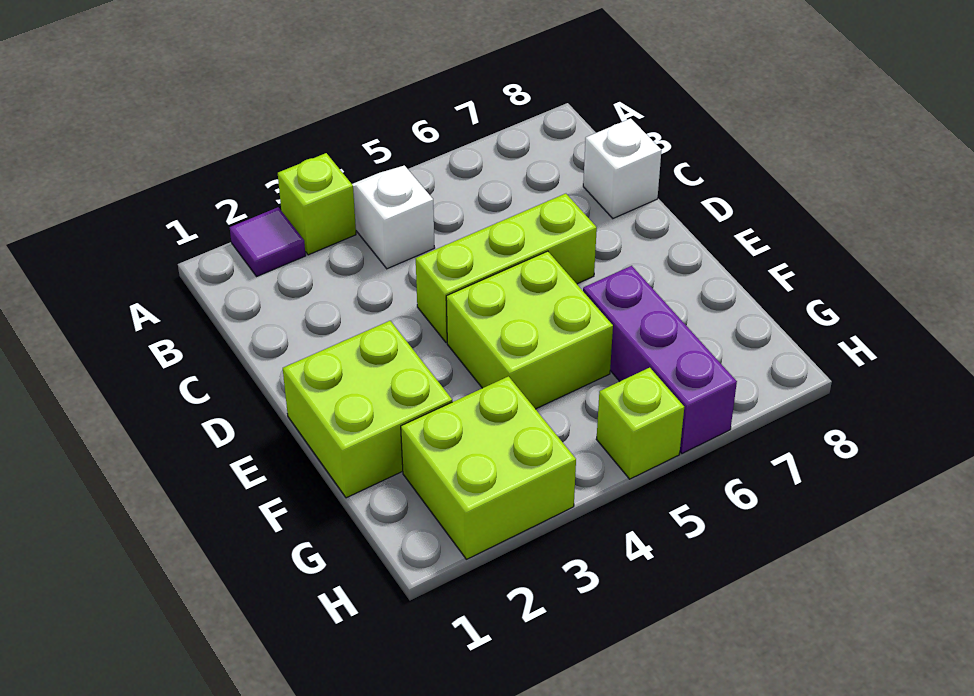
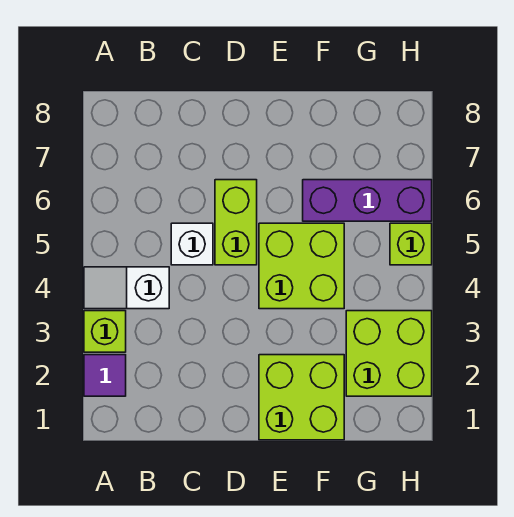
white brick C8 level 1 -> white brick C5 level 1
lime brick D4:D6 level 1 -> lime brick D5:D6 level 1

